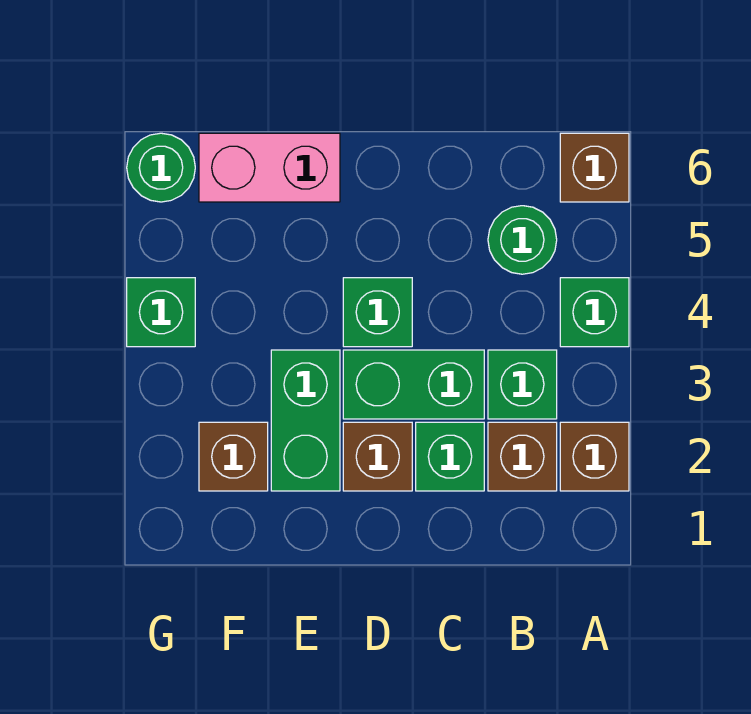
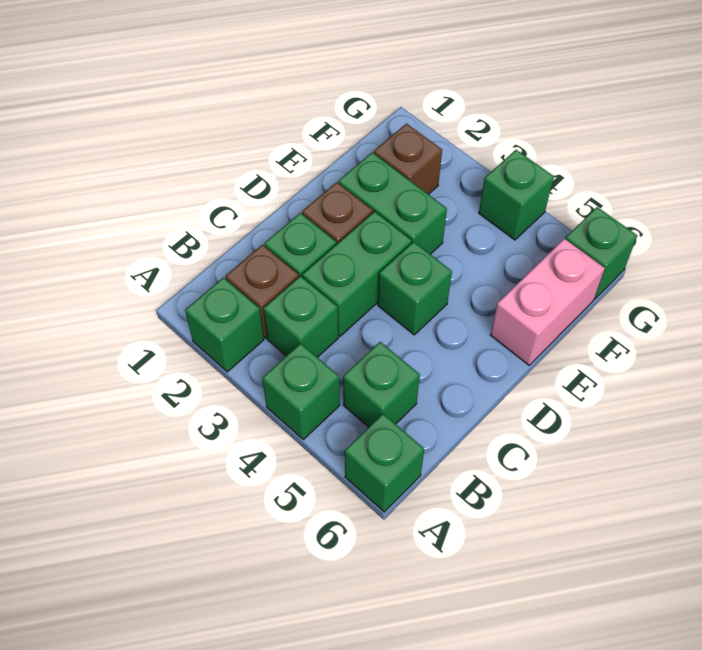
brown brick A2 level 1 -> green brick A2 level 1
brown brick A6 level 1 -> green brick A6 level 1
green round brick B5 level 1 -> green brick B5 level 1
green round brick G6 level 1 -> green brick G6 level 1

